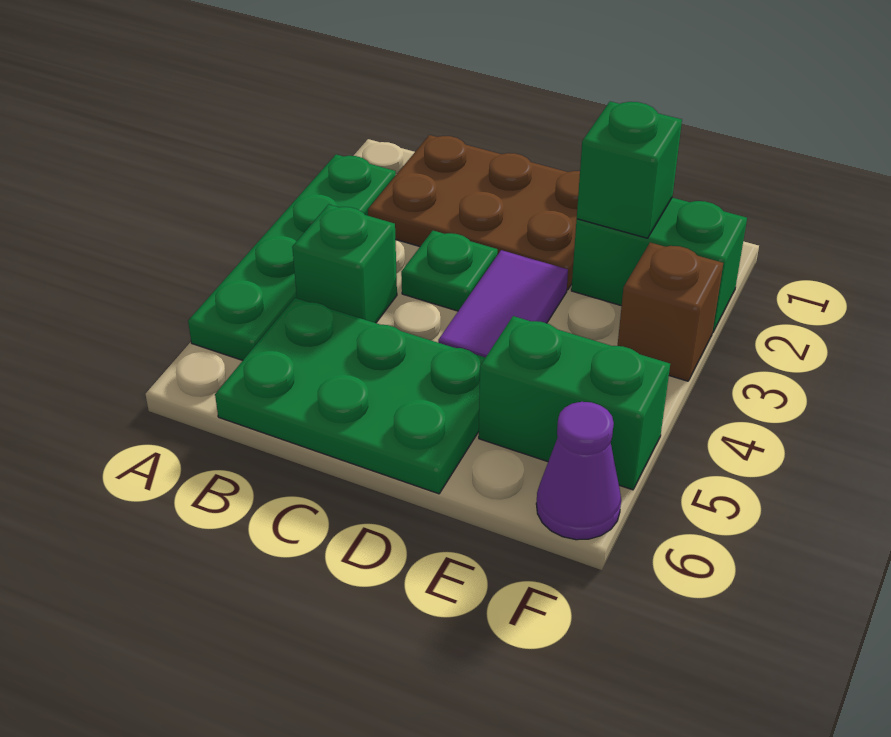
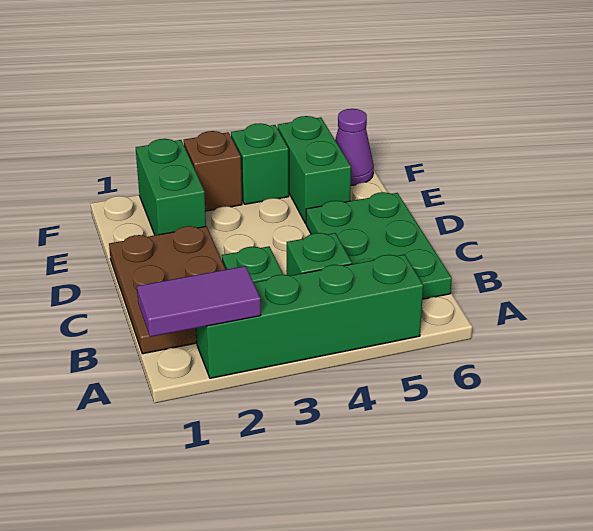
green plate A2:A5 level 1 -> green brick A2:A5 level 1
purple tile D3:D4 level 1 -> purple tile A1:A2 level 2
green brick E2 level 2 -> green brick F4 level 1

